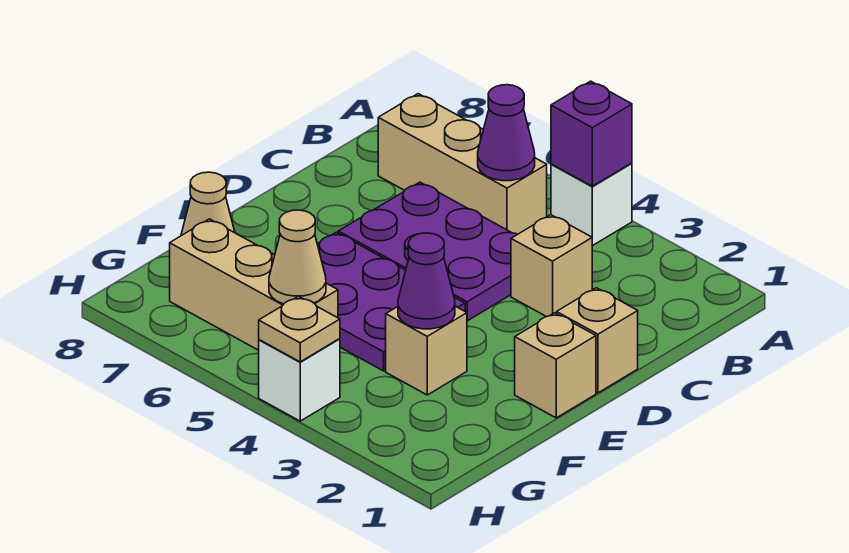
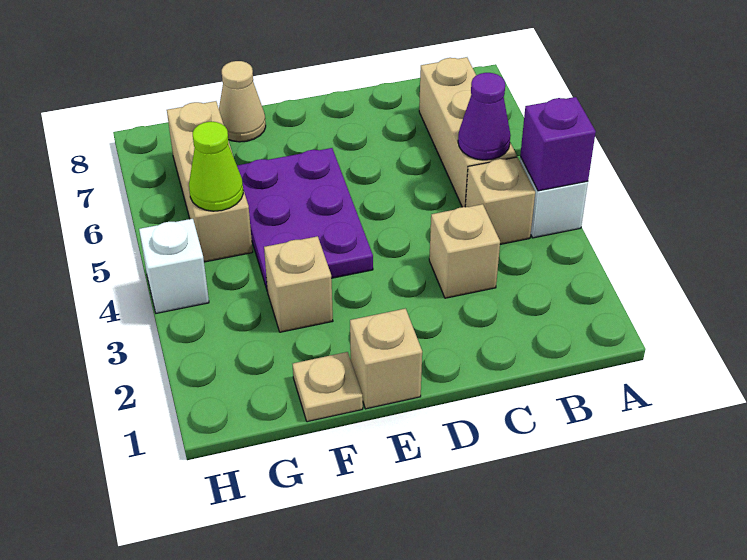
purple plate C4:D6 level 1 -> none
tan brick D1 level 1 -> tan brick B4 level 1
purple cone F3 level 2 -> none
tan cone G5 level 2 -> lime cone G5 level 2
tan plate H4 level 2 -> tan plate F1 level 1

